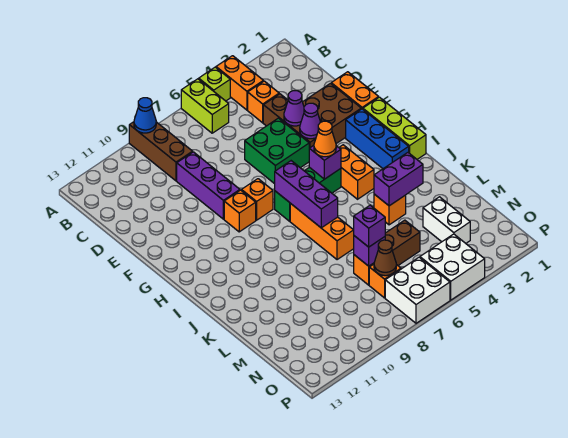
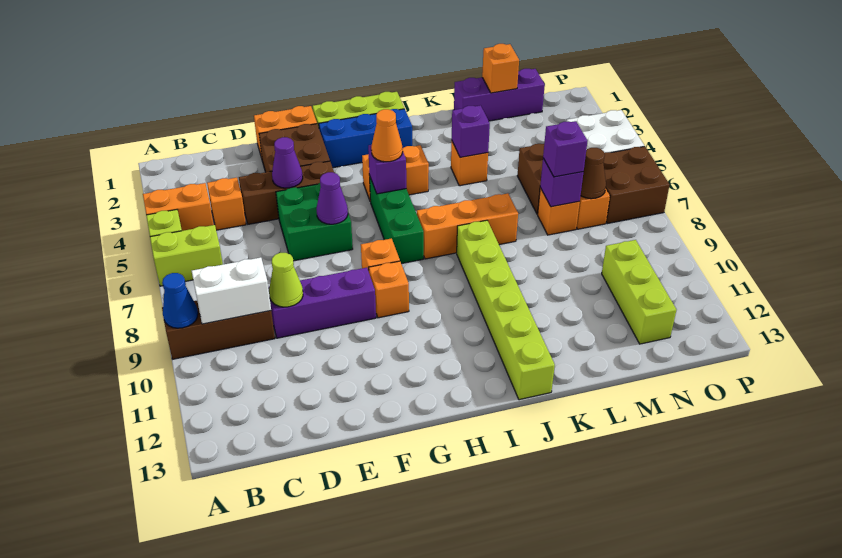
none -> lime cone D9 level 2
purple cone F4 level 2 -> purple cone F6 level 2
purple brick H7:J7 level 2 -> purple brick L1:N1 level 1
none -> lime brick J8:J13 level 1
purple brick K3:K4 level 2 -> purple brick K4 level 2
none -> orange brick M1 level 2
white brick M3:N3 level 1 -> white brick B9:C9 level 2
none -> lime brick N10:N12 level 1
white brick O6:P7 level 1 -> brown brick O6:P7 level 1

